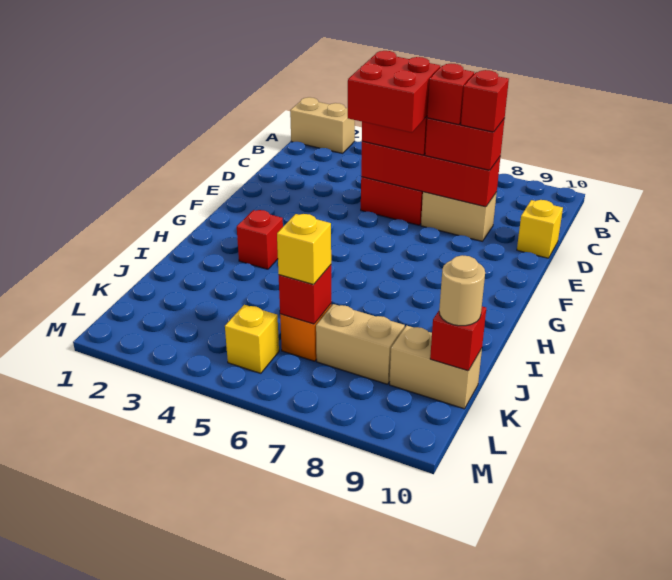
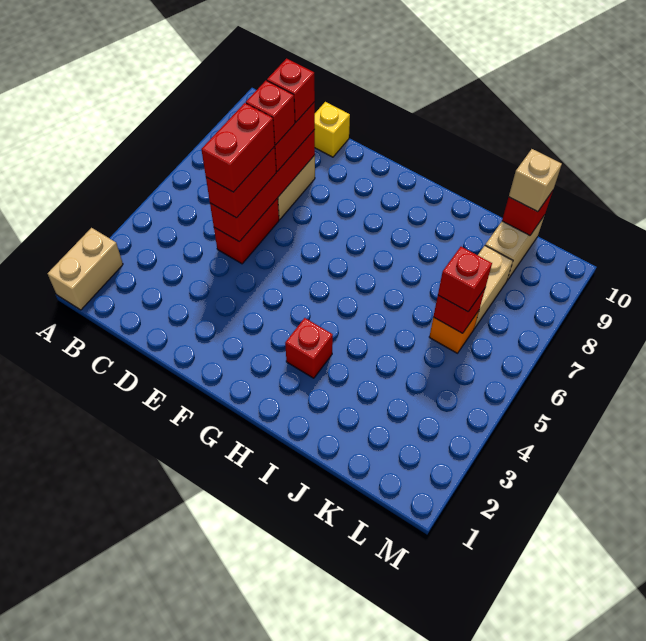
red brick D5:E6 level 4 -> red brick D5:D6 level 4
yellow brick K6 level 3 -> red brick K6 level 3
tan round brick K10 level 3 -> tan brick K10 level 3
yellow brick L5 level 1 -> none

